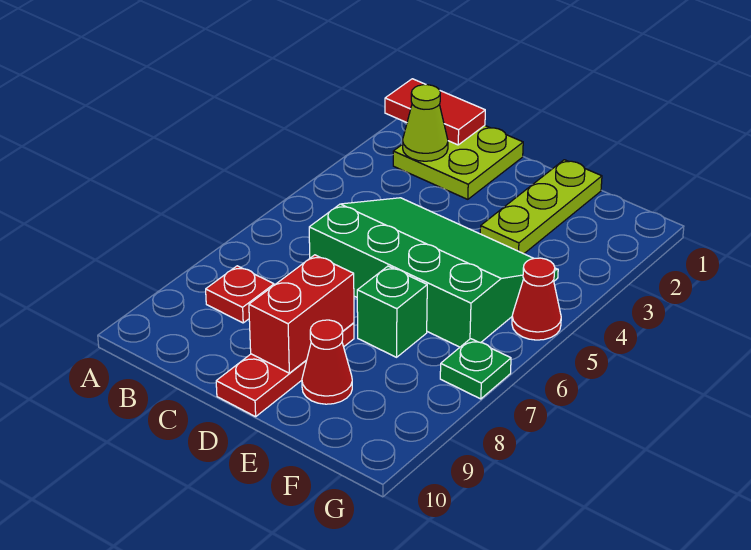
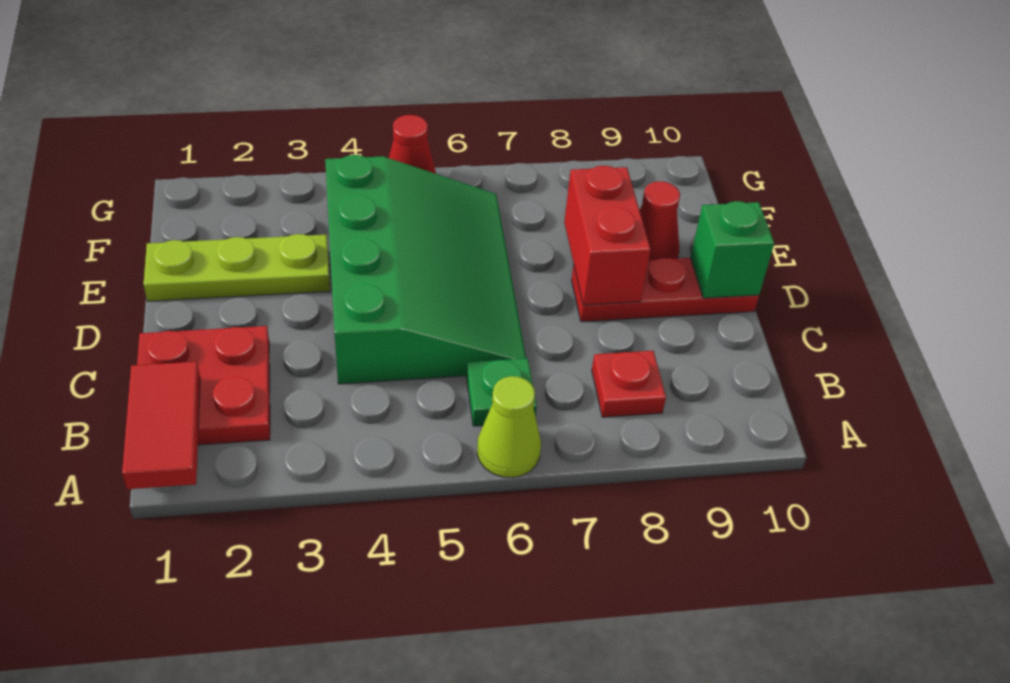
lime plate B1:C2 level 1 -> red plate B1:C2 level 1
lime cone B2 level 2 -> lime cone A6 level 1
green slope C4:F6 level 1 top 6 -> green slope C4:F6 level 1 top 4
red brick D8:D9 level 2 -> red brick D8:E8 level 2
green brick E7 level 1 -> green brick D10 level 2
green plate G7 level 1 -> green plate B6 level 1

